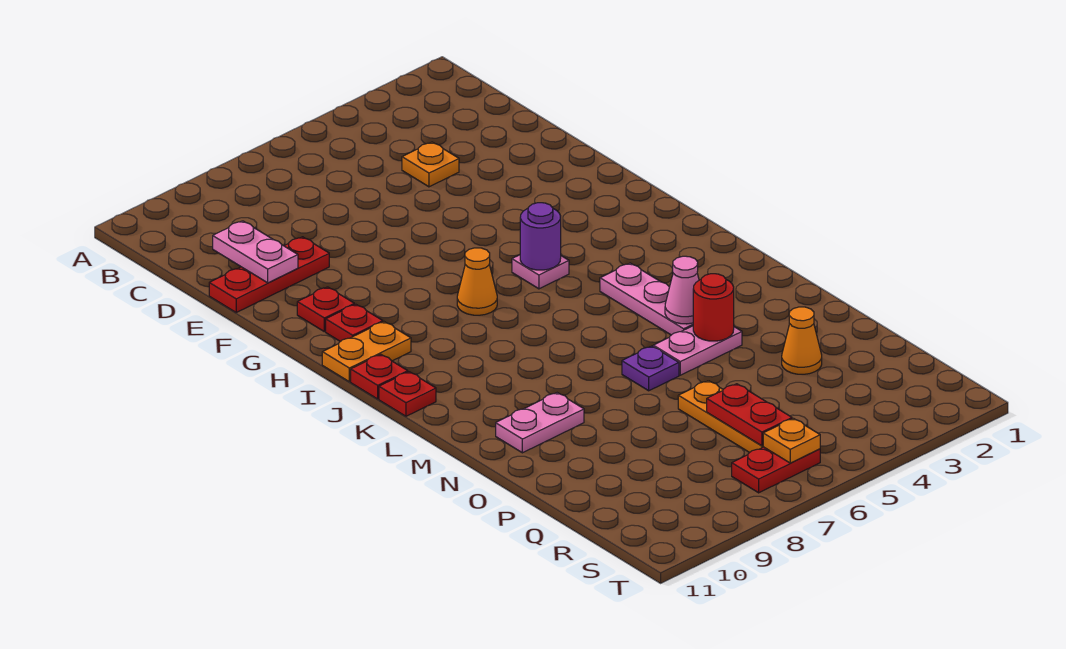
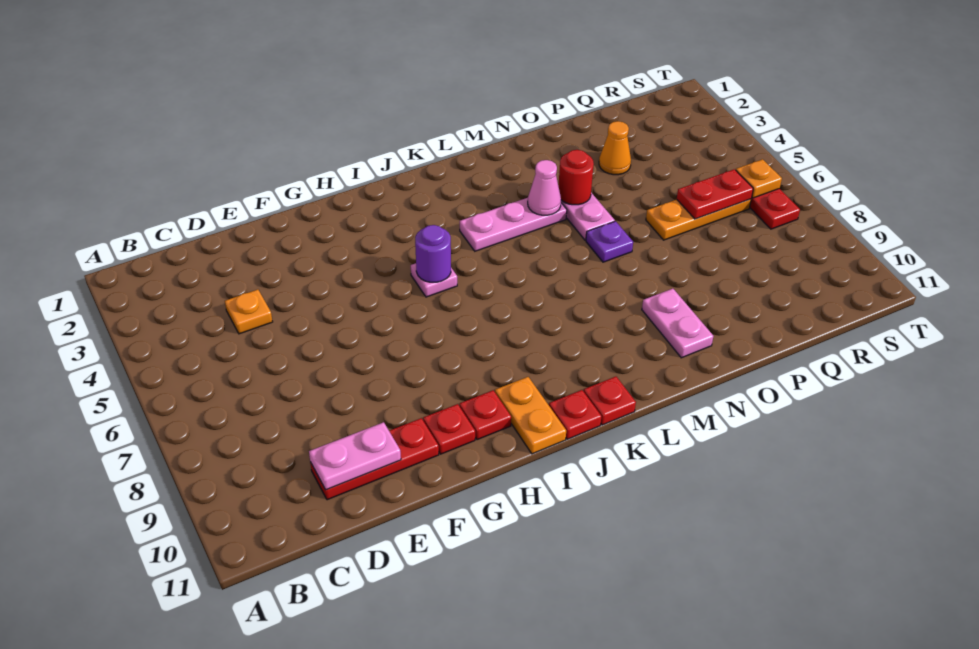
red plate E9:E11 level 1 -> red plate D10:F10 level 1
orange cone I7 level 1 -> none

